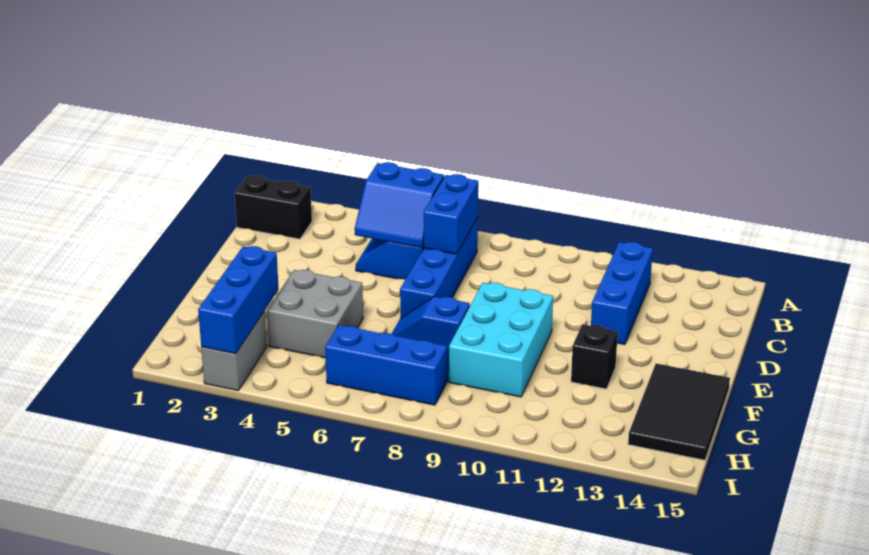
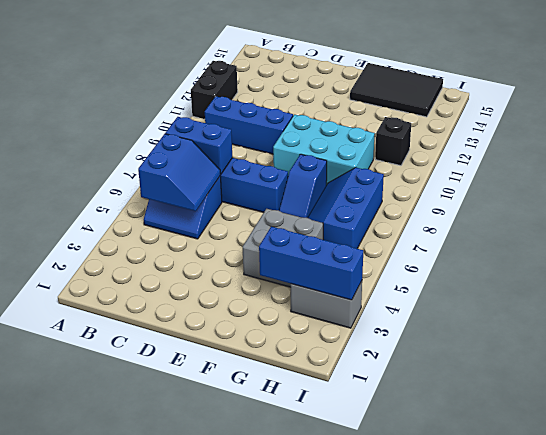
black brick B1:B2 level 1 -> black brick A11:A12 level 1
blue brick B12:D12 level 1 -> blue brick B10:D10 level 1
black brick F12 level 1 -> black brick H11 level 1

